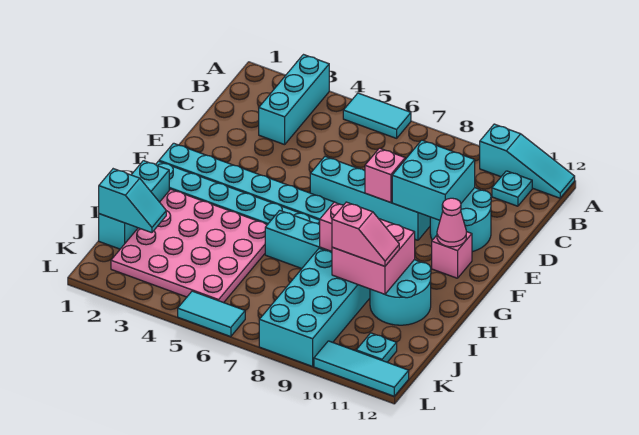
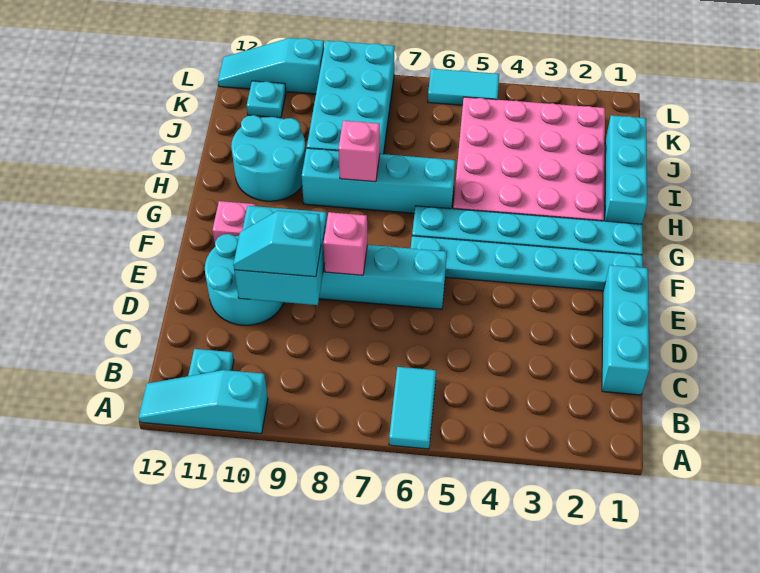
cyan brick A3:C3 level 1 -> cyan brick C1:E1 level 1
cyan tile A5:A6 level 1 -> cyan tile A6:B6 level 1
pink cone F11 level 2 -> none
pink brick H9:I10 level 2 -> none
pink slope I9:I10 level 3 top 9 -> none
cyan slope J1:J2 level 2 top 1 -> cyan slope D9:D10 level 3 top 9
cyan tile L10:L12 level 1 -> cyan slope L10:L12 level 1 top 10

